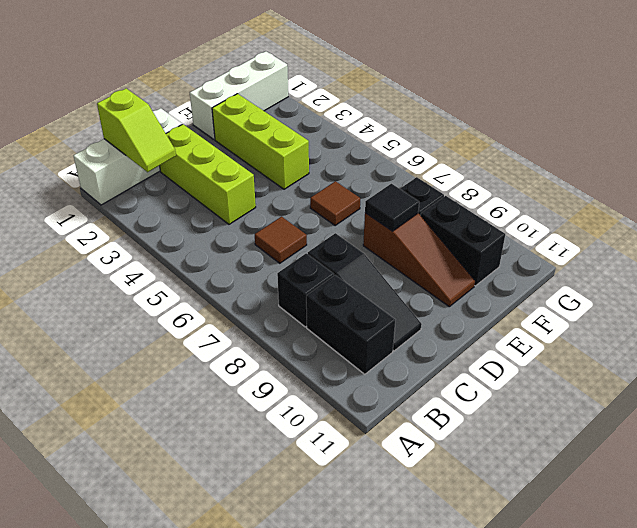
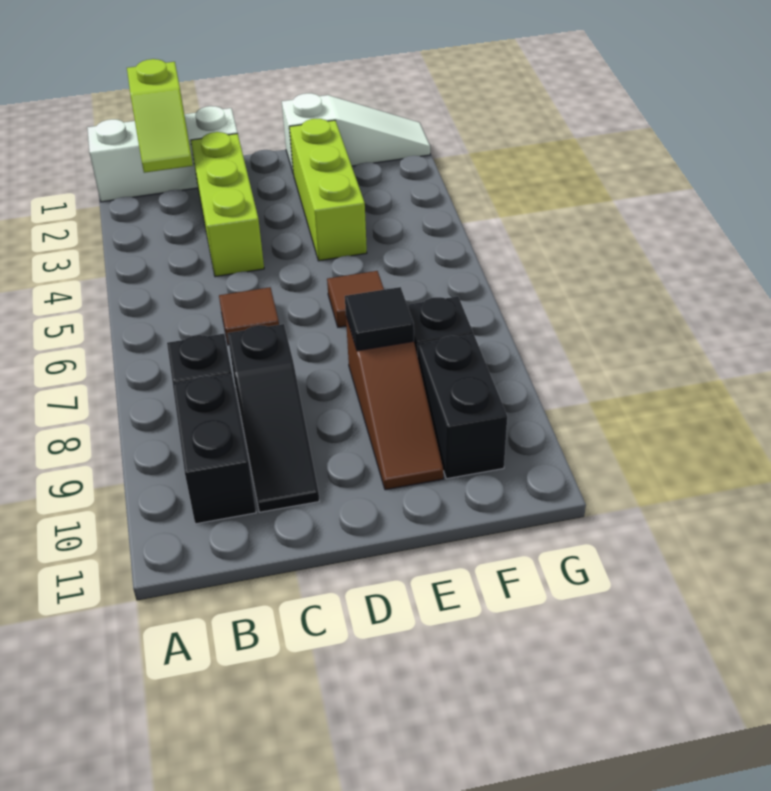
white brick E1:G1 level 1 -> white slope E1:G1 level 1 top E

